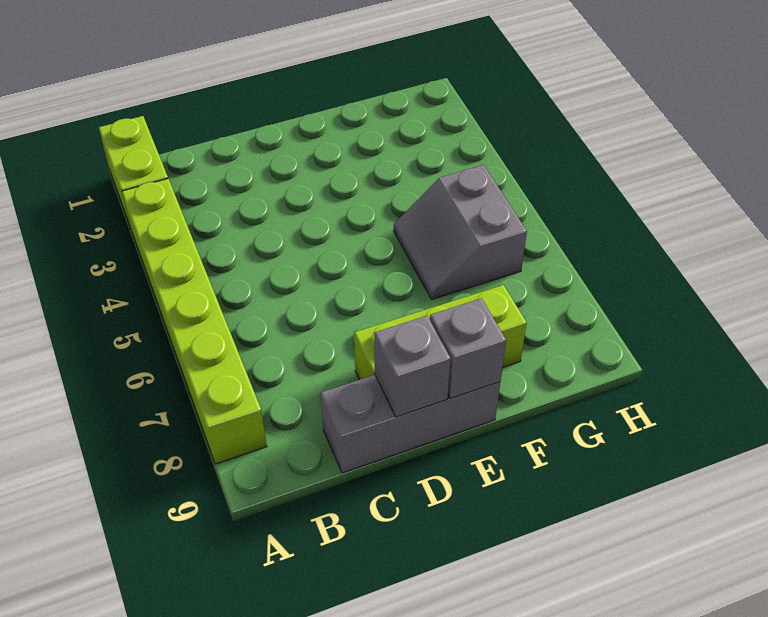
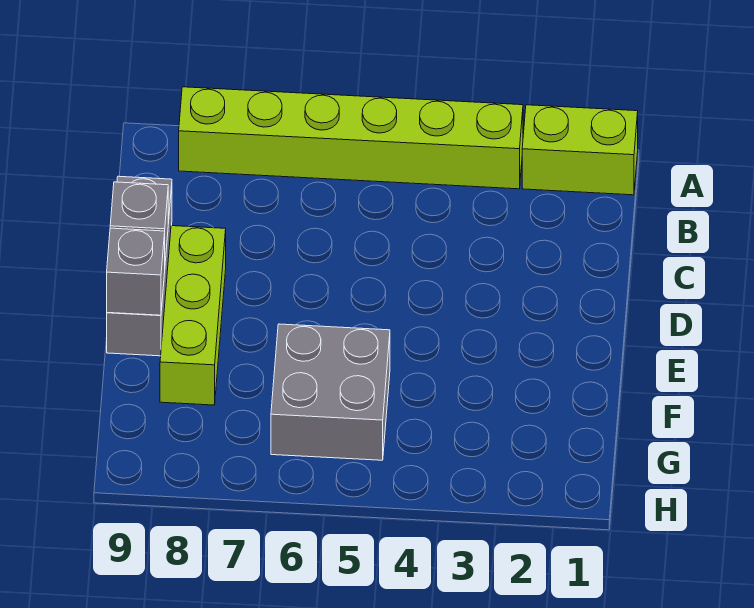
grey slope F5:G6 level 1 top G -> grey brick F5:G6 level 1

